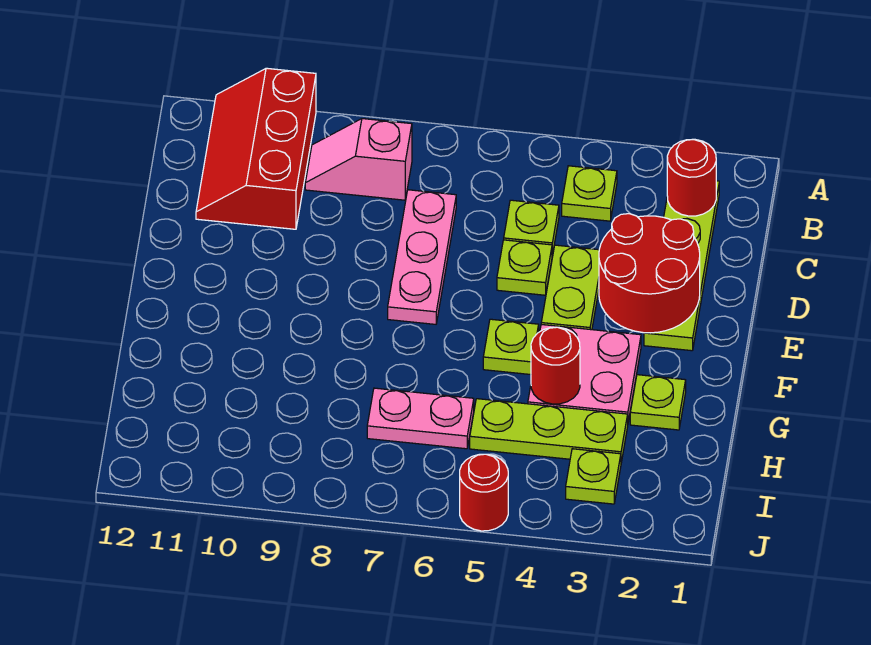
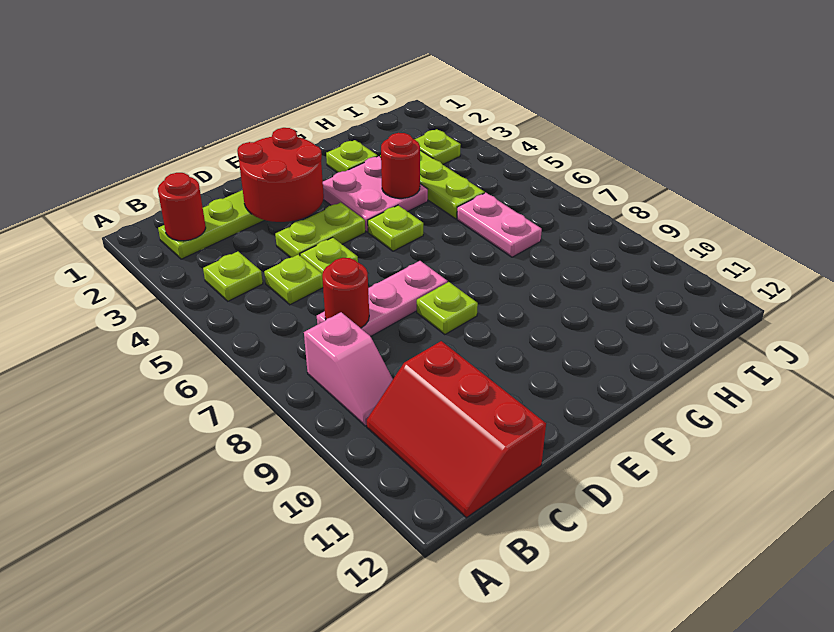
red slope A10:C11 level 1 top 10 -> red slope B10:C12 level 1 top C
none -> lime plate E8 level 1
red round brick J5 level 1 -> red round brick C7 level 2

